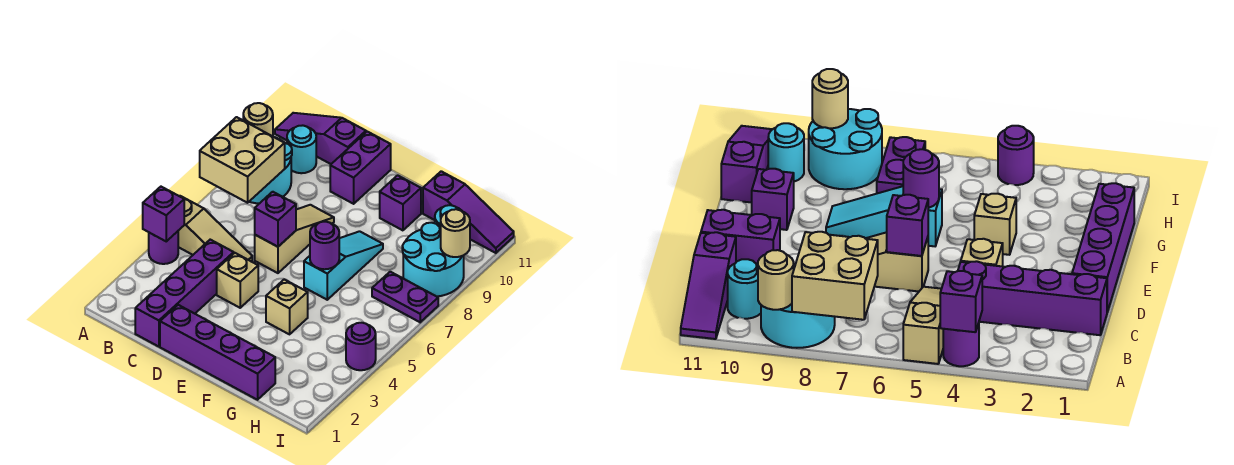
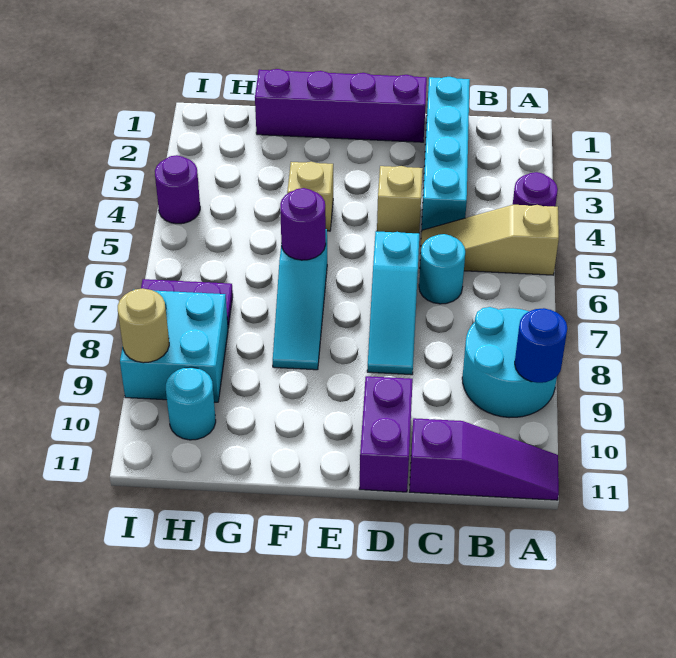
purple brick A4 level 2 -> none
tan brick A7:B8 level 2 -> none
tan round brick A9 level 2 -> blue round brick A9 level 2
cyan round brick B10 level 1 -> cyan round brick C6 level 1
purple brick C1:C4 level 1 -> cyan brick C1:C4 level 1
tan slope D6:D8 level 1 top 6 -> cyan slope D6:D8 level 1 top 6
purple brick D6 level 2 -> none
purple brick F10 level 1 -> none
purple slope G11:I11 level 1 top G -> none
cyan round brick H8:I9 level 1 -> cyan brick H8:I9 level 1

